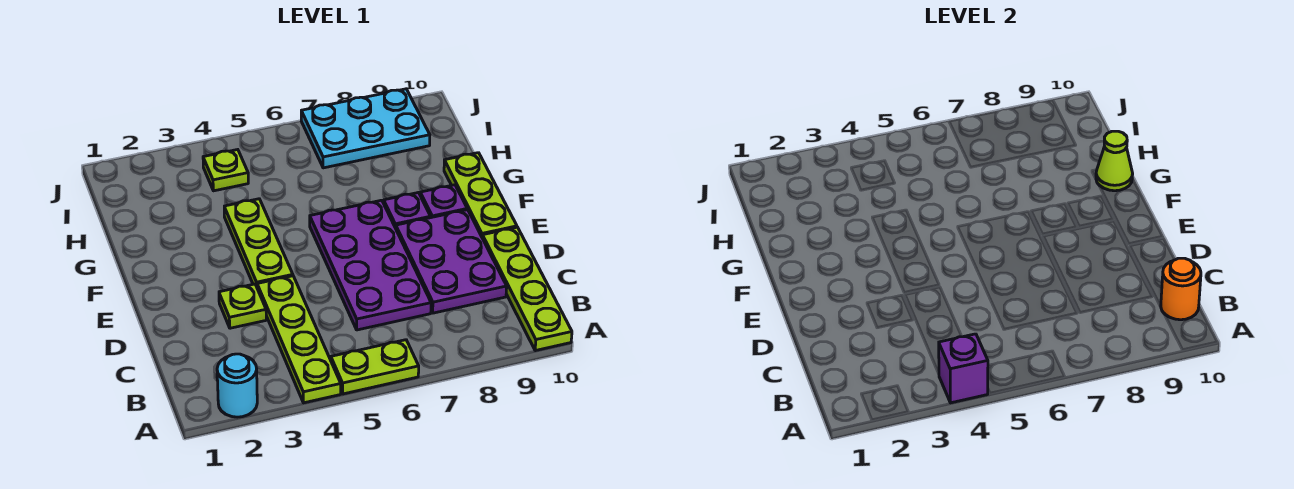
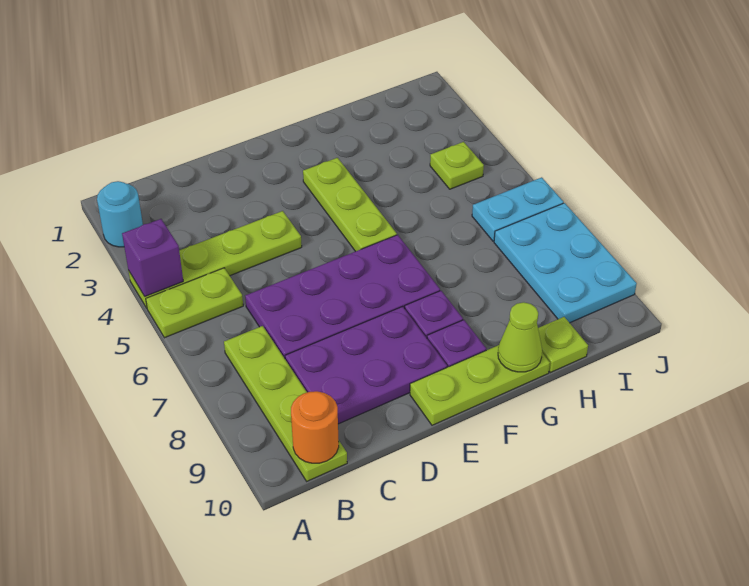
lime plate A5:A6 level 1 -> lime plate A5:B5 level 1
lime plate A10:D10 level 1 -> lime plate B7:B10 level 1
lime plate D3 level 1 -> lime plate H10 level 1
lime plate E4:G4 level 1 -> lime plate F3:F5 level 1
none -> cyan plate I6:J6 level 1

